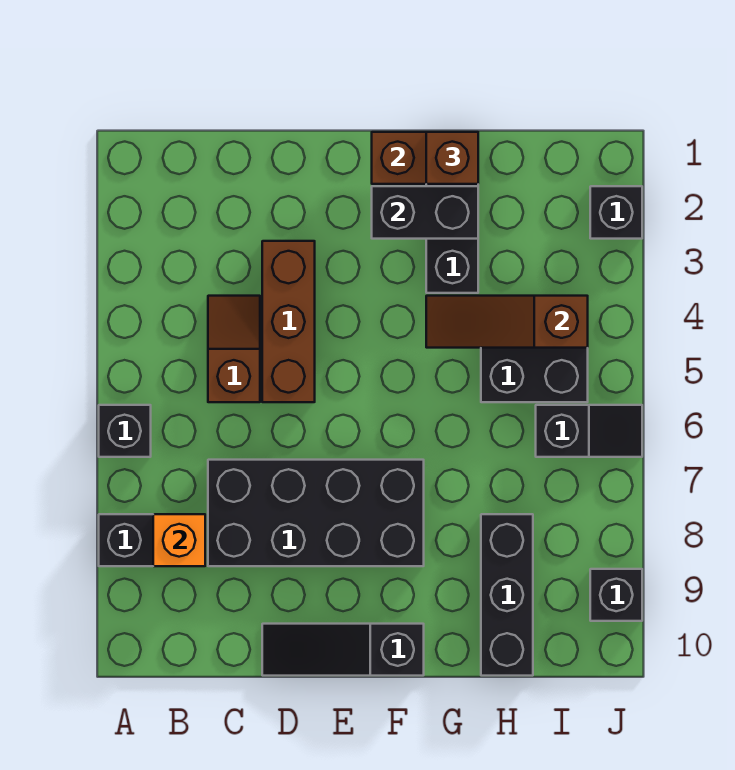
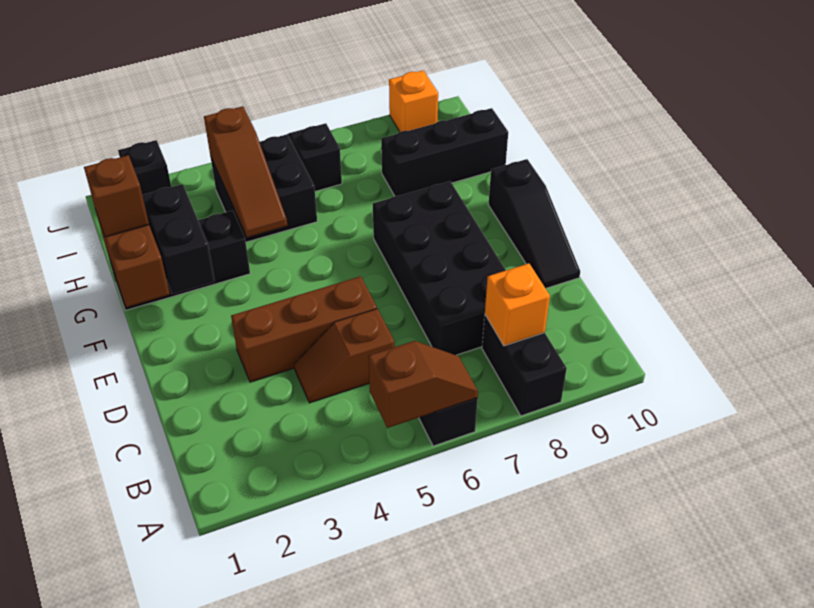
none -> brown slope A5:A6 level 2 top 5
black brick J9 level 1 -> orange brick J9 level 1

